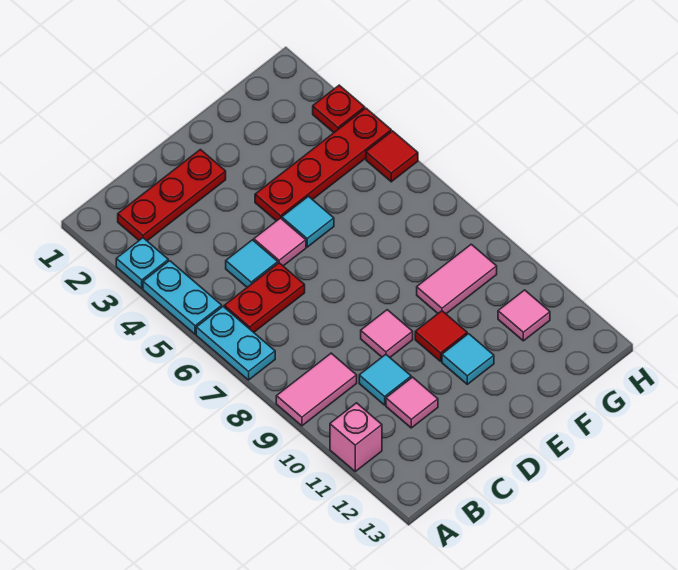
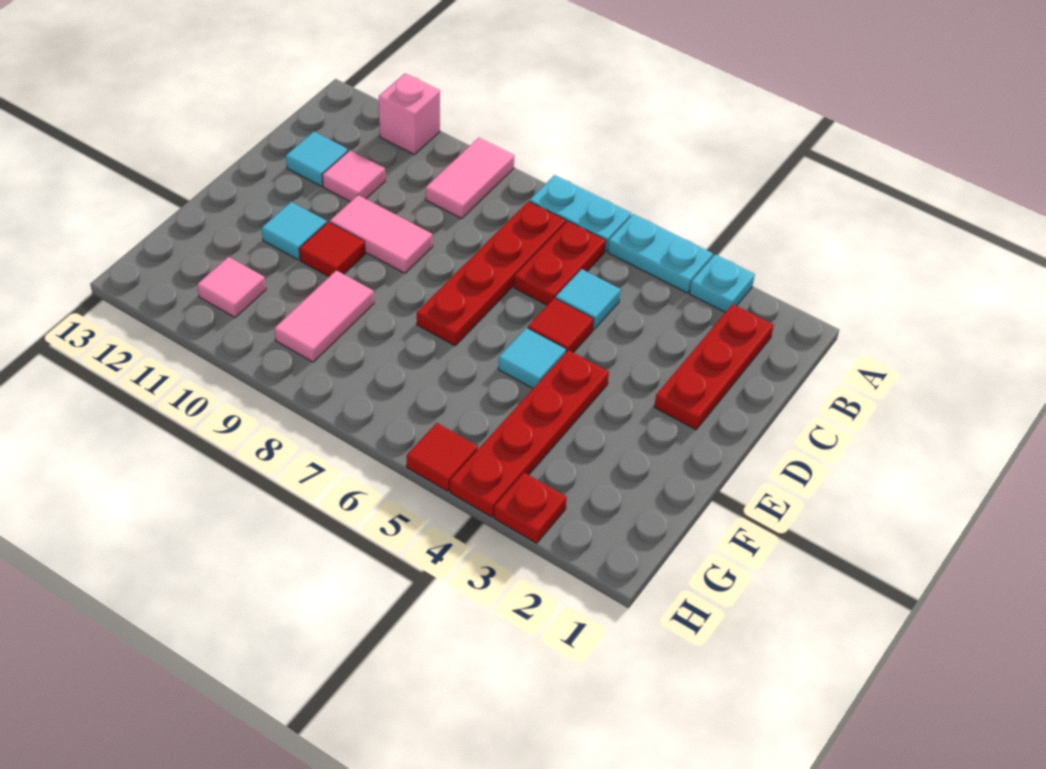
none -> red plate B7:E7 level 1
cyan tile C10 level 1 -> cyan tile C12 level 1
pink tile D5 level 1 -> red tile D5 level 1
pink tile D9 level 1 -> pink tile D9:D10 level 1

